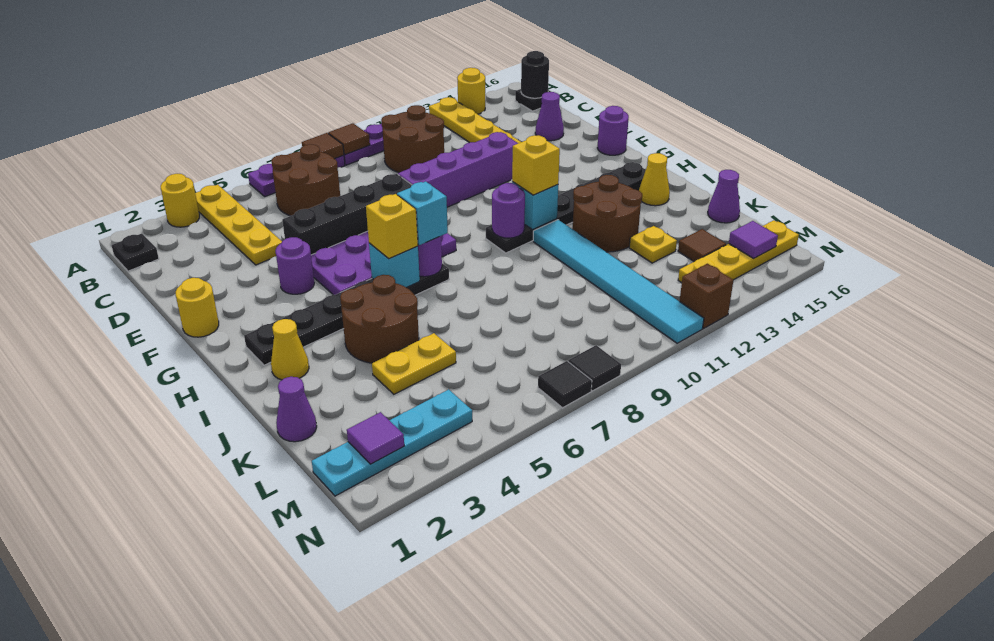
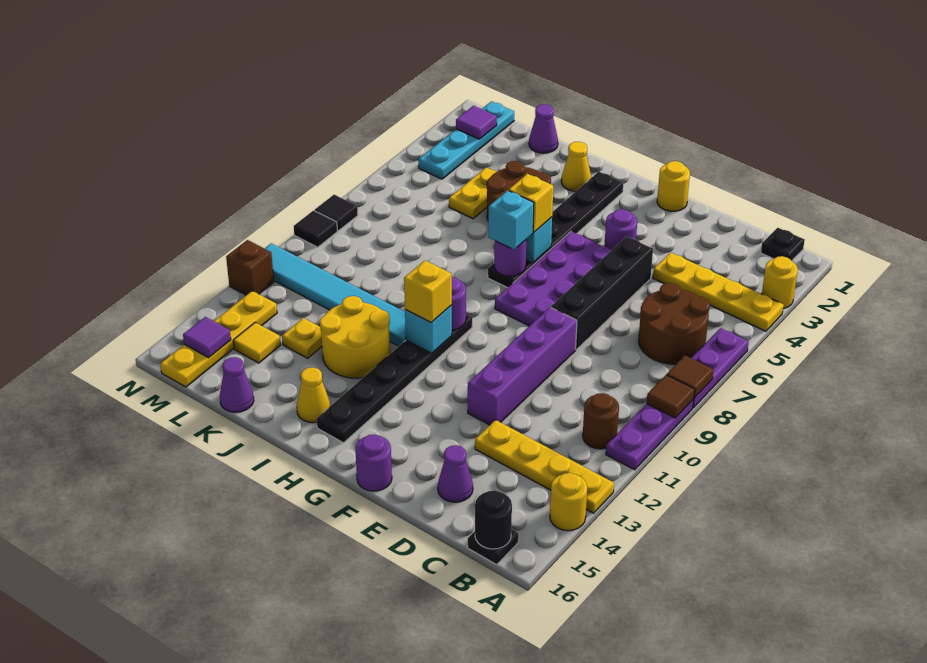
brown round brick B10:C11 level 1 -> brown round brick B11 level 1
brown round brick I12:J13 level 1 -> yellow round brick I12:J13 level 1
brown tile L14 level 1 -> yellow tile L14 level 1
black tile N7 level 1 -> black tile N9 level 1

